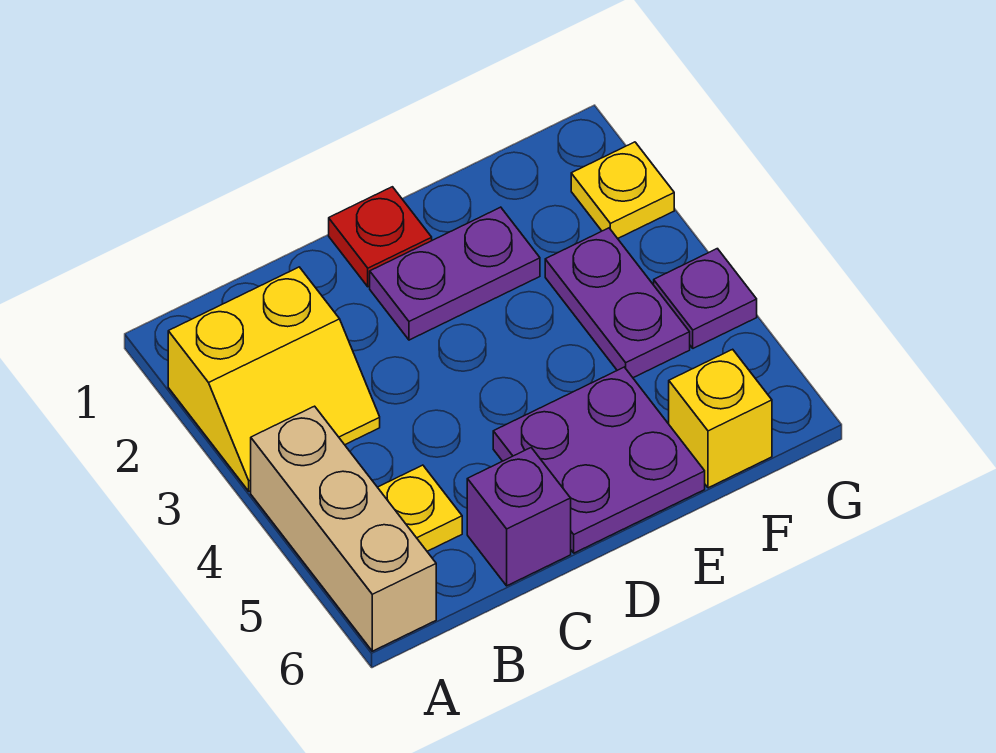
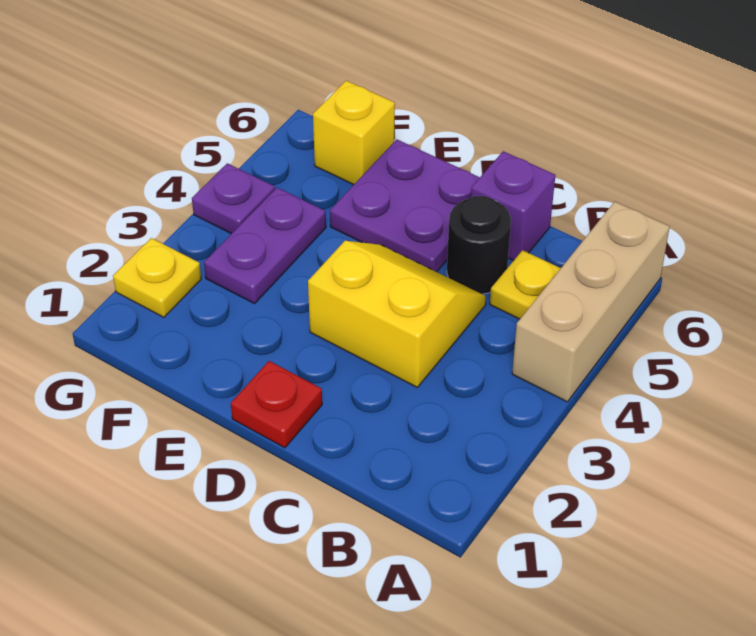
yellow slope A2:B3 level 1 top 2 -> yellow slope C3:D4 level 1 top 3
none -> black round brick C5 level 1
purple plate D2:E2 level 1 -> none

